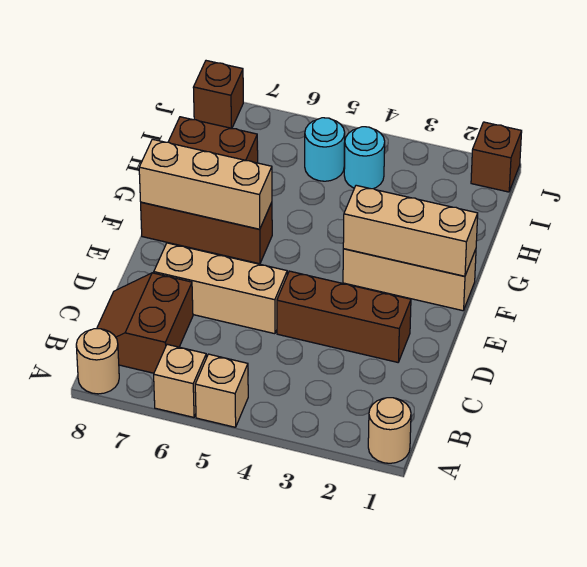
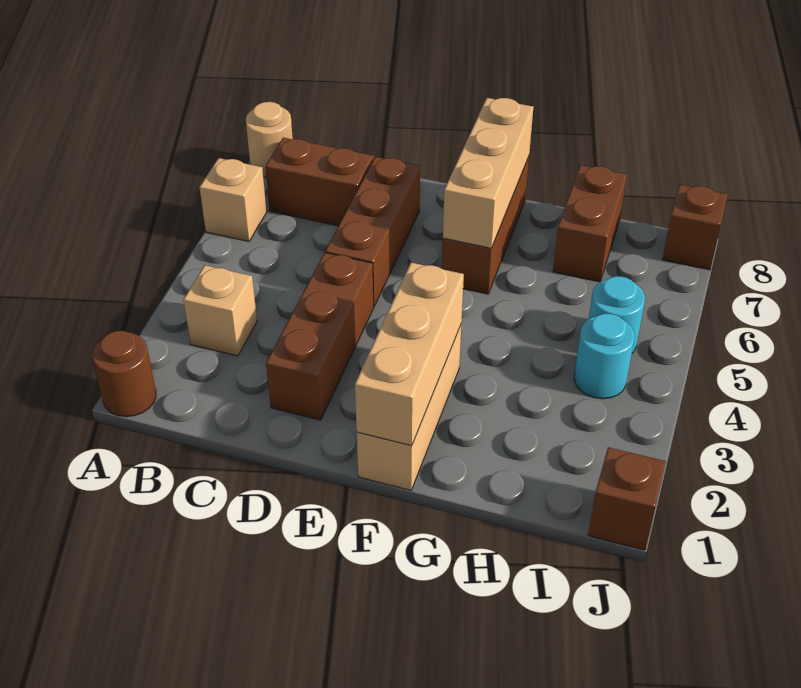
tan round brick A1 level 1 -> brown round brick A1 level 1
tan brick A5 level 1 -> tan brick B3 level 1
tan brick D5:D7 level 1 -> brown brick D5:D7 level 1

